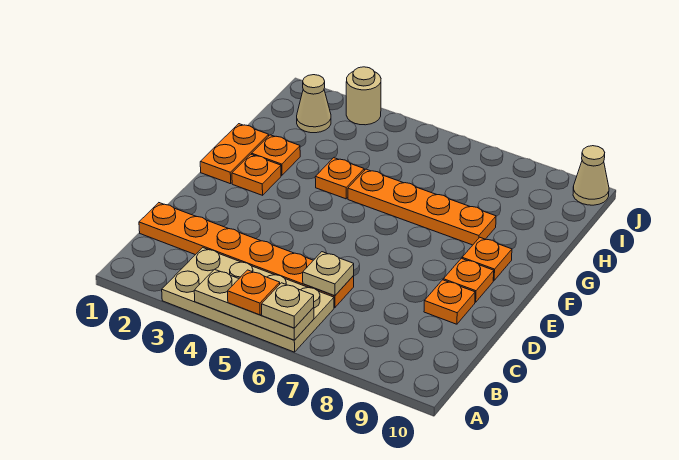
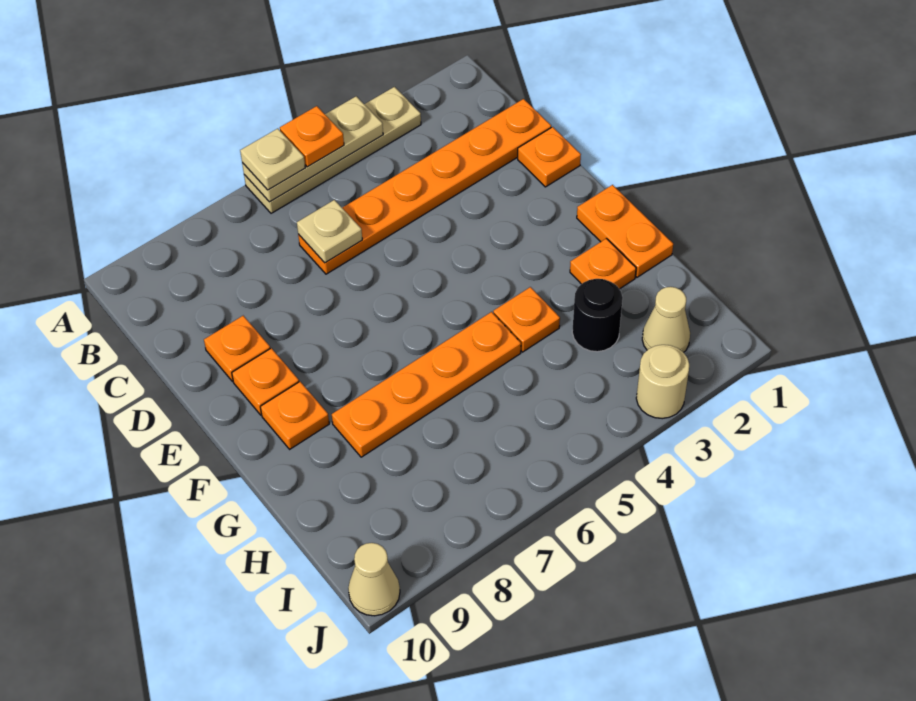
tan plate A3:B6 level 1 -> tan plate A3:A6 level 1
orange plate F2 level 1 -> orange plate D1 level 1
none -> black round brick H3 level 1

